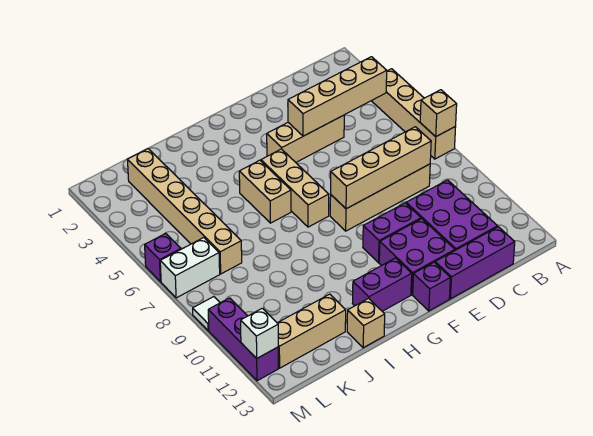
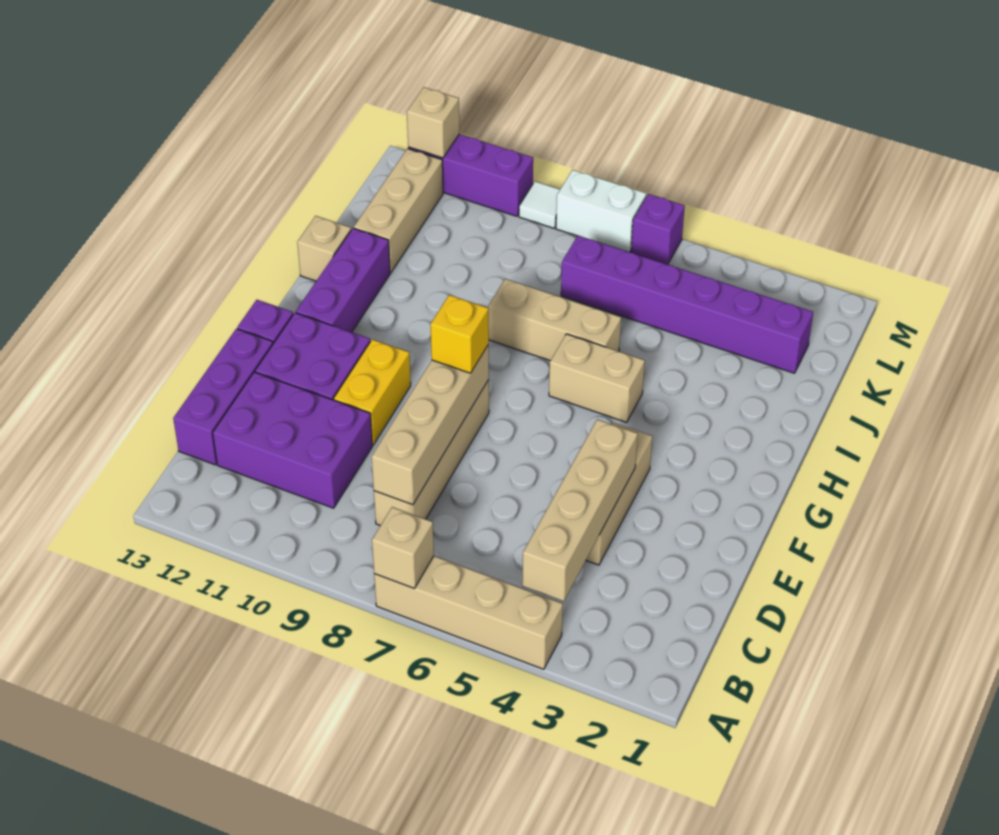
purple brick E10:F10 level 1 -> yellow brick E10:F10 level 1
none -> yellow brick F8 level 3
tan brick G5:G7 level 1 -> tan brick I6:I8 level 1
purple brick G12:H12 level 1 -> purple brick G12:I12 level 1
tan brick K2:K7 level 1 -> purple brick K2:K7 level 1
white brick L7:M7 level 1 -> white brick M7:M8 level 1
white brick M12 level 2 -> tan brick M12 level 2

